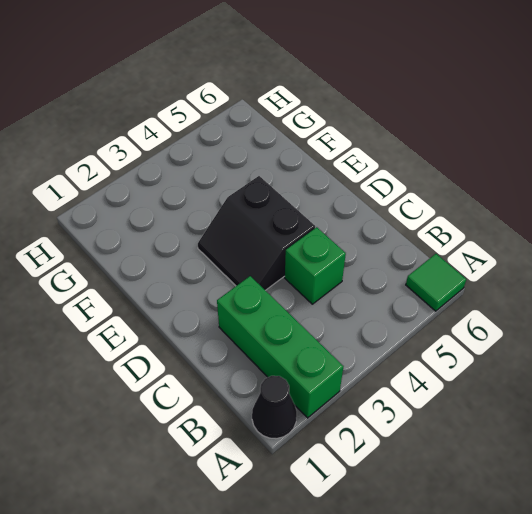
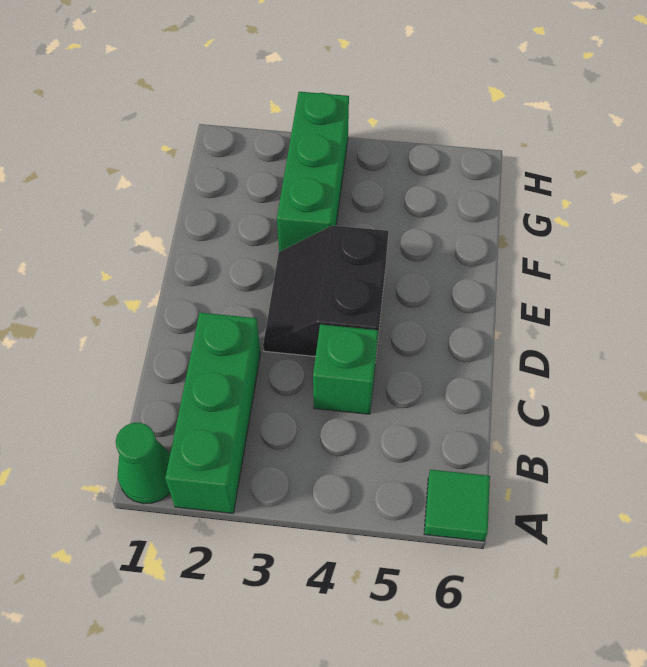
black cone A1 level 1 -> green cone A1 level 1
none -> green brick F3:H3 level 1

